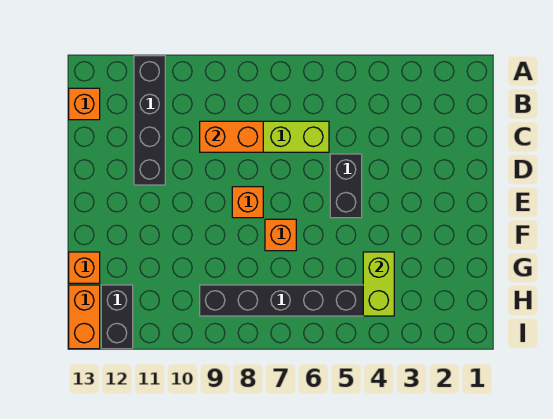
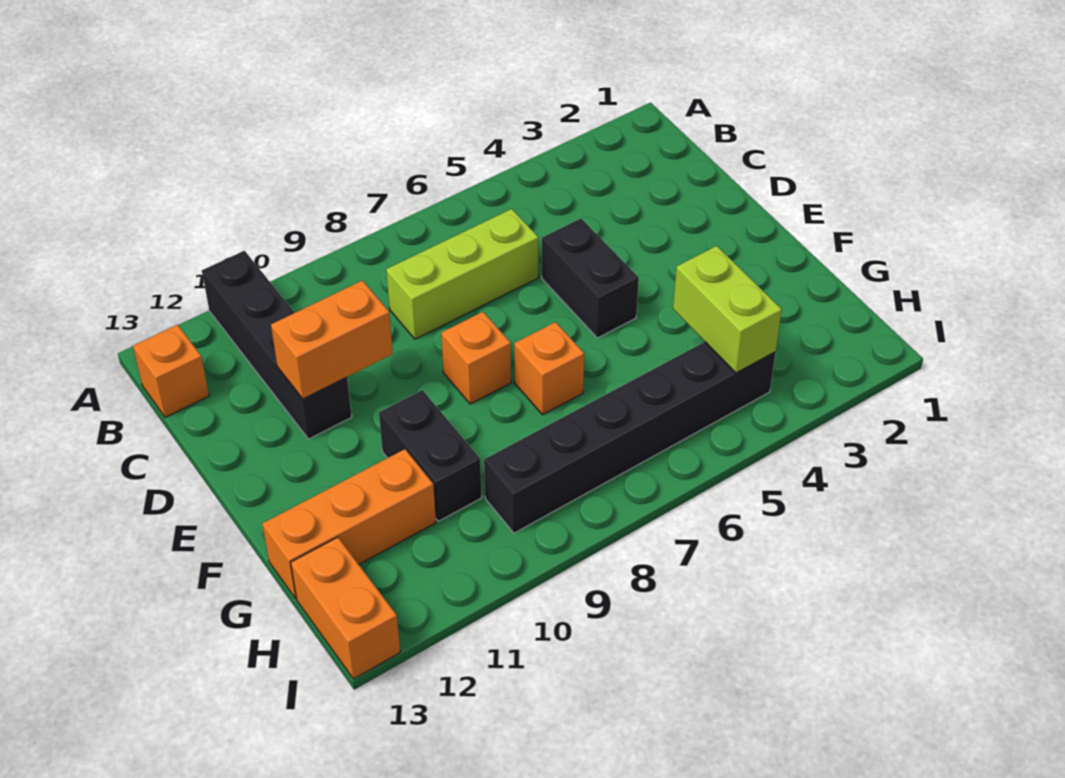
orange brick C8:C9 level 2 -> orange brick D10:D11 level 2
orange brick G13 level 1 -> orange brick G11:G13 level 1
black brick H12:I12 level 1 -> black brick F10:G10 level 1

